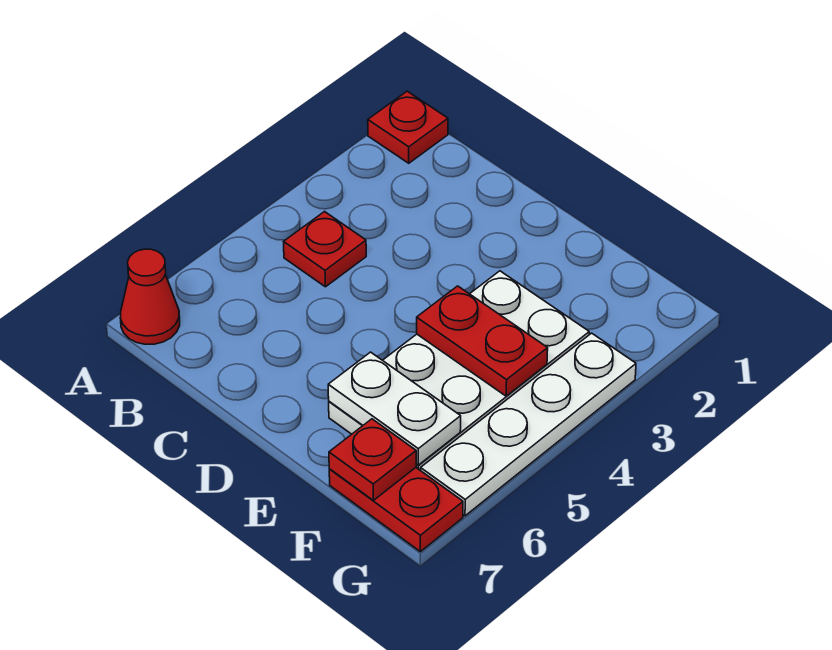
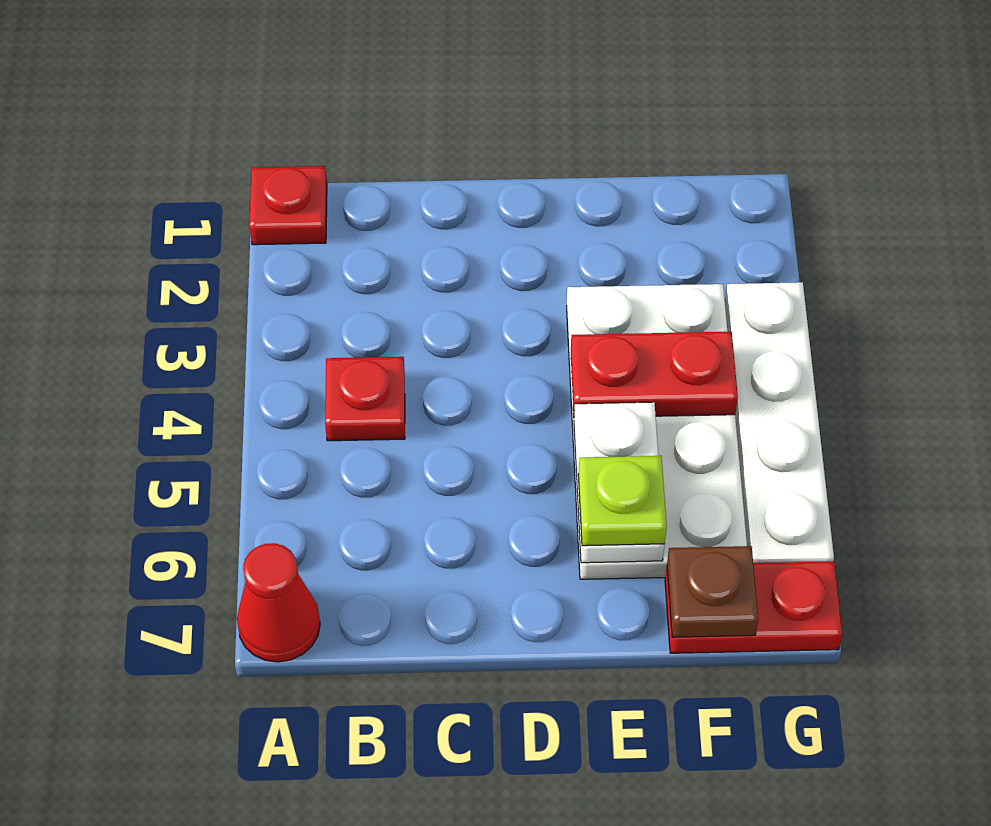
white plate E6:F6 level 2 -> white plate E5:E6 level 2
none -> lime plate E6 level 3
red plate F7 level 2 -> brown plate F7 level 2

